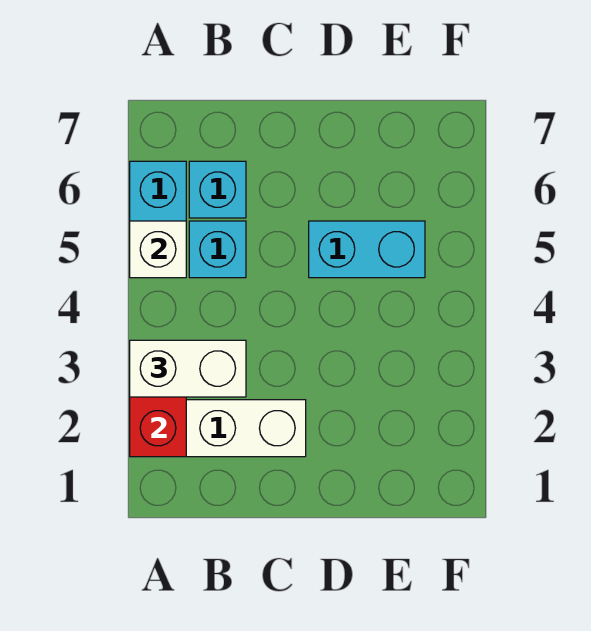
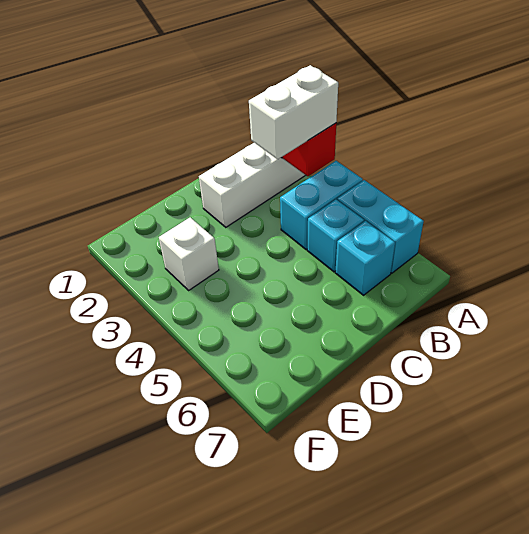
white brick A5 level 2 -> white brick E3 level 1
cyan brick D5:E5 level 1 -> cyan brick A4:B4 level 1

